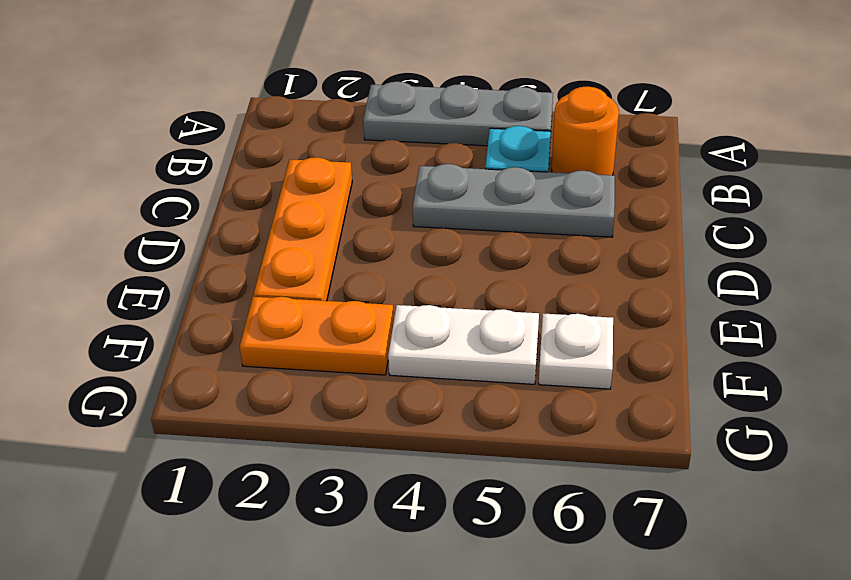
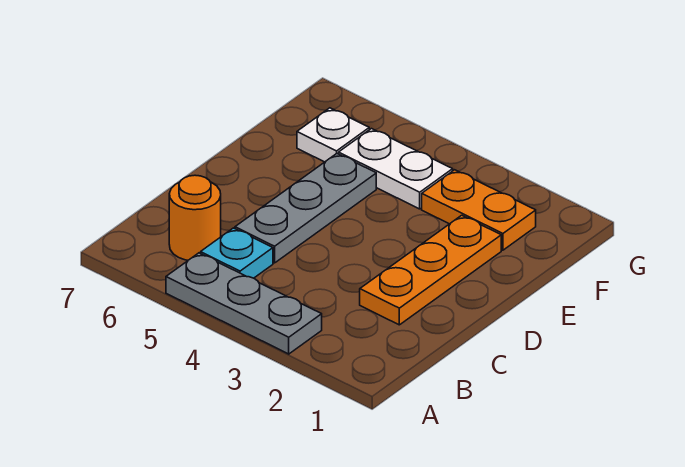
grey plate C4:C6 level 1 -> grey plate C5:E5 level 1

